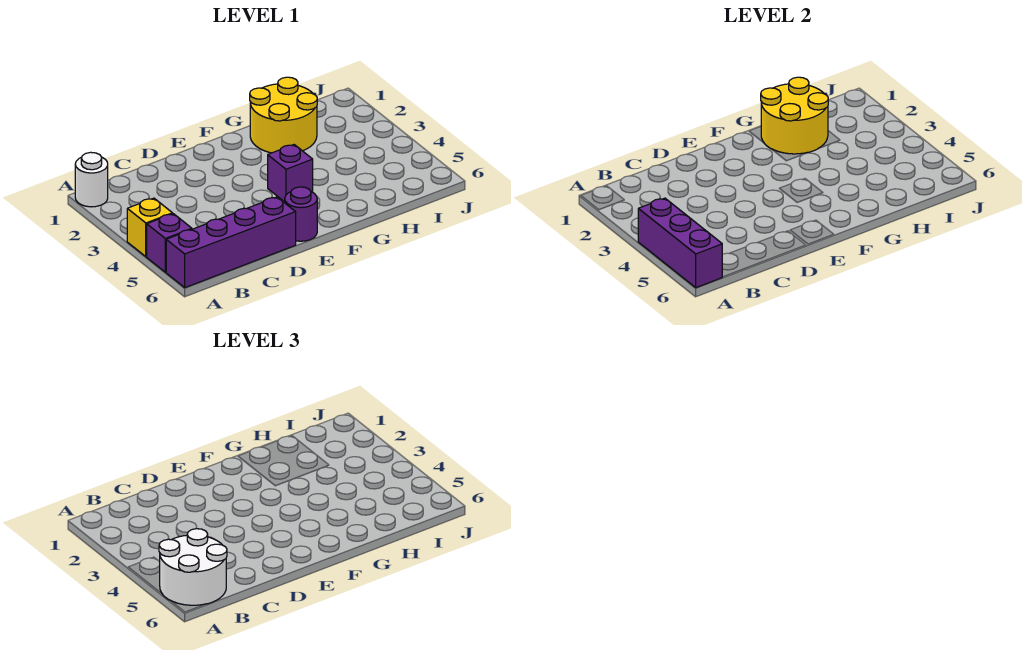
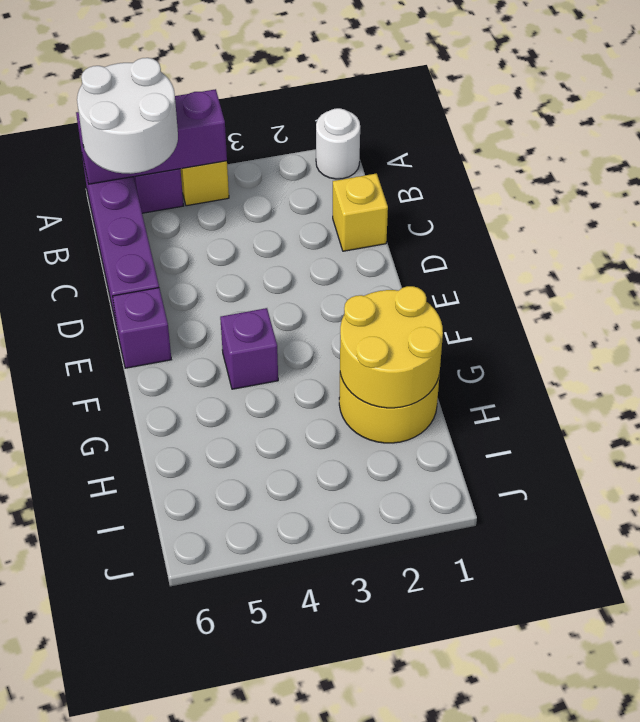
none -> yellow brick C1 level 1
purple round brick E6 level 1 -> purple brick E6 level 1

